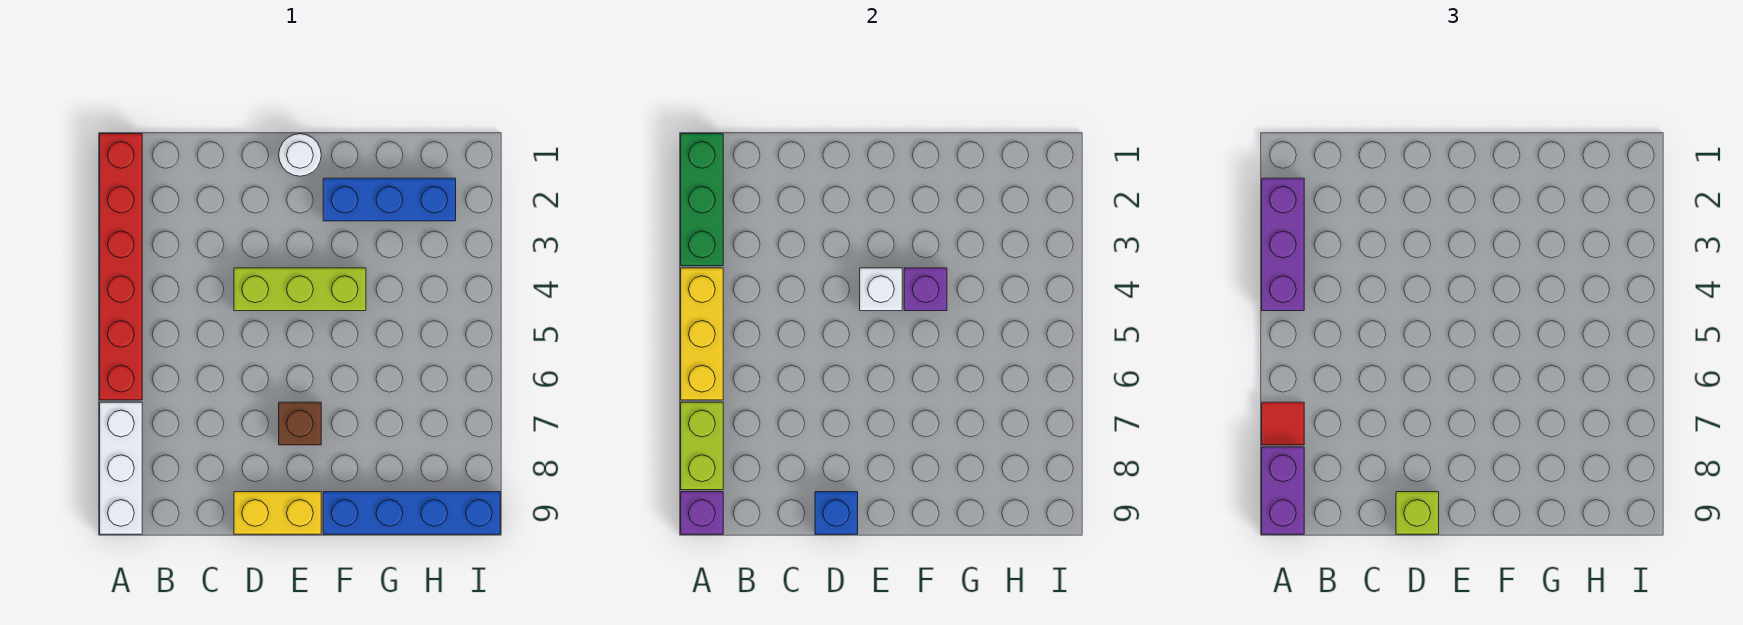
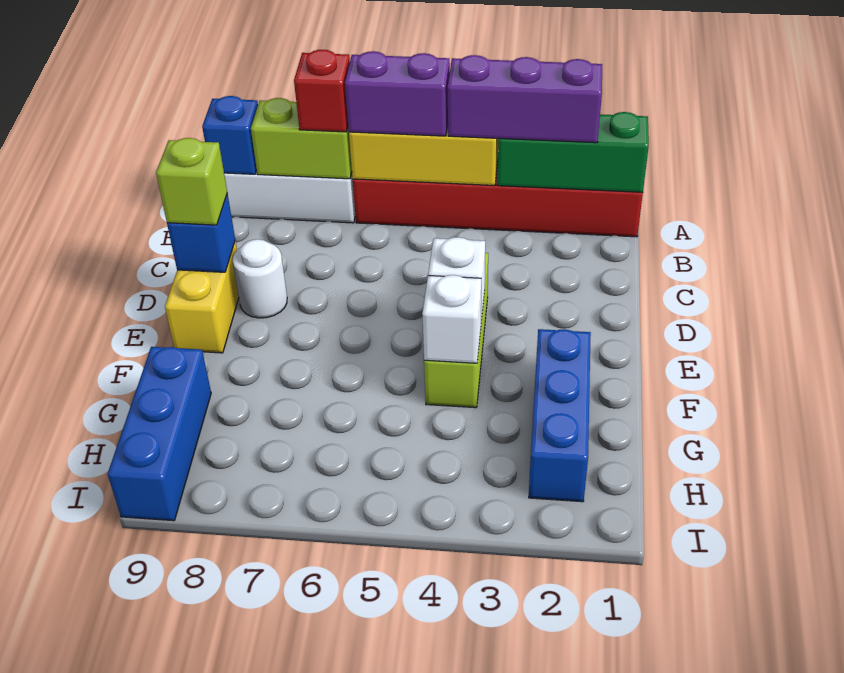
red tile A7 level 3 -> red brick A7 level 3
purple brick A8:A9 level 3 -> purple brick A5:A6 level 3
purple brick A9 level 2 -> blue brick A9 level 2
white round brick E1 level 1 -> white round brick D8 level 1
brown brick E7 level 1 -> none
purple brick F4 level 2 -> white brick F4 level 2
blue brick F9:I9 level 1 -> blue brick G9:I9 level 1

